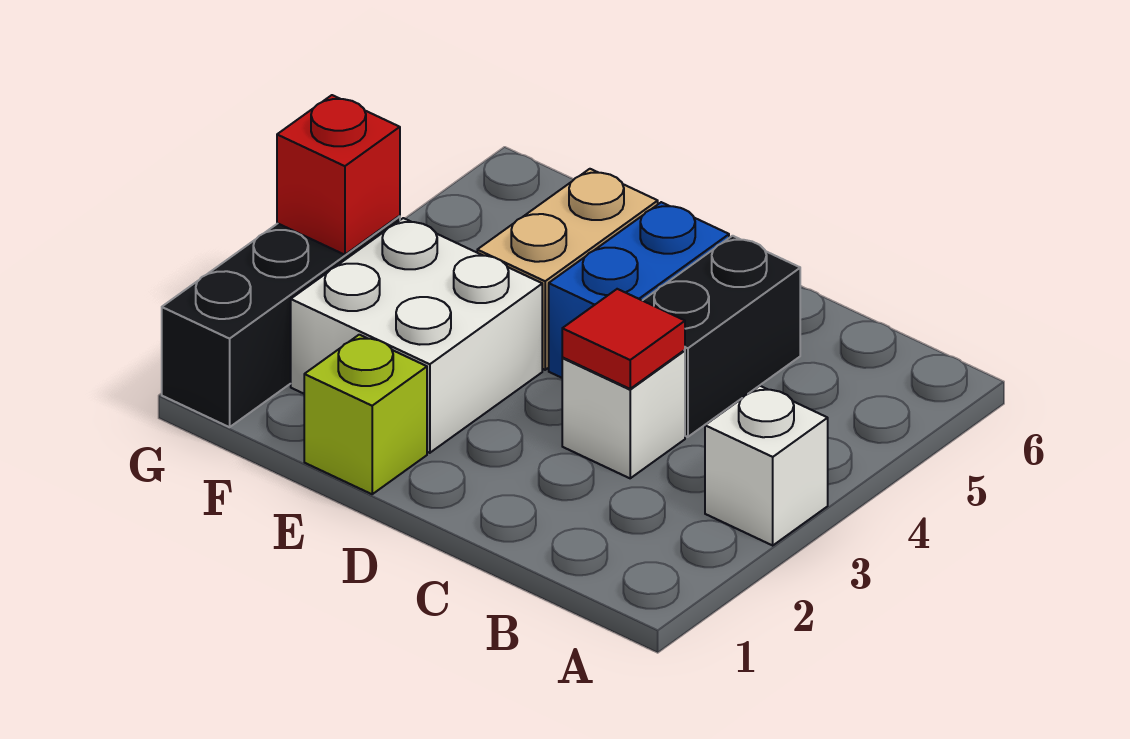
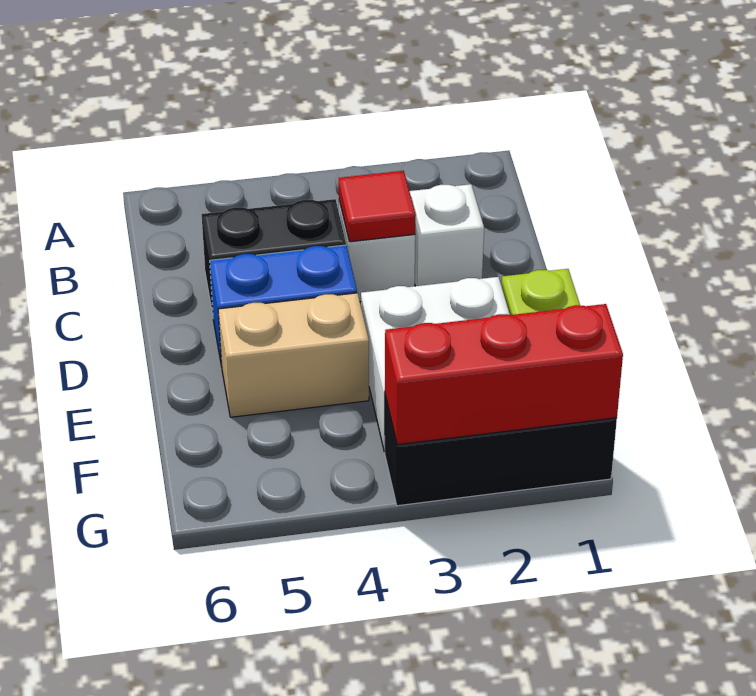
white brick A3 level 1 -> white brick C2 level 1
red brick G3 level 2 -> red brick G1:G3 level 2

